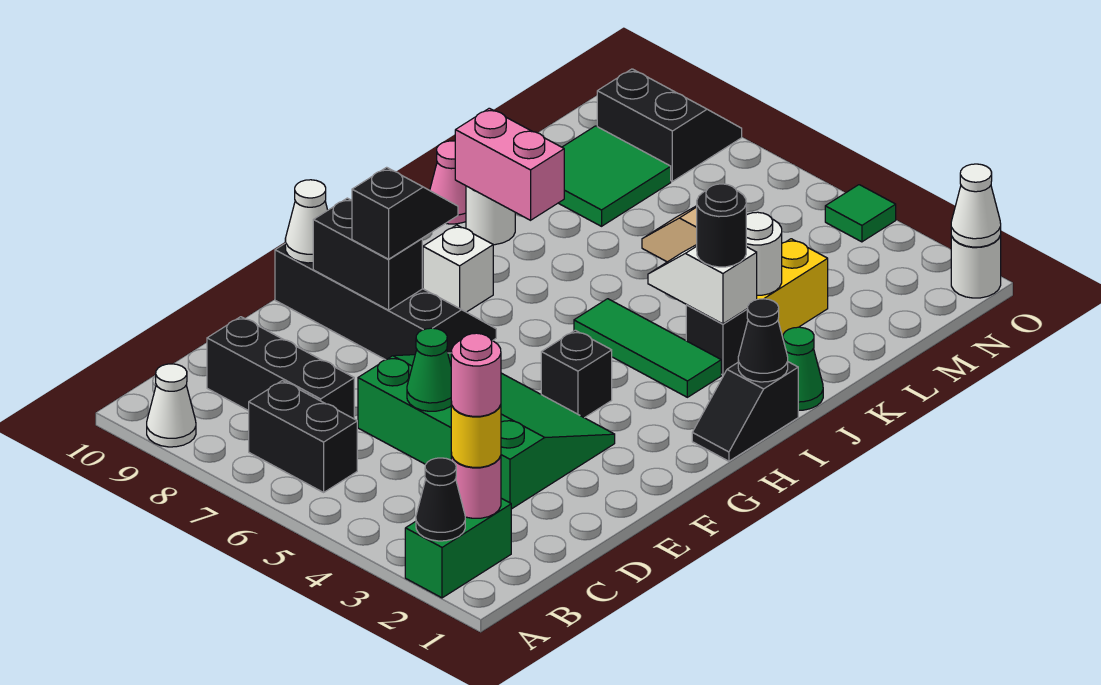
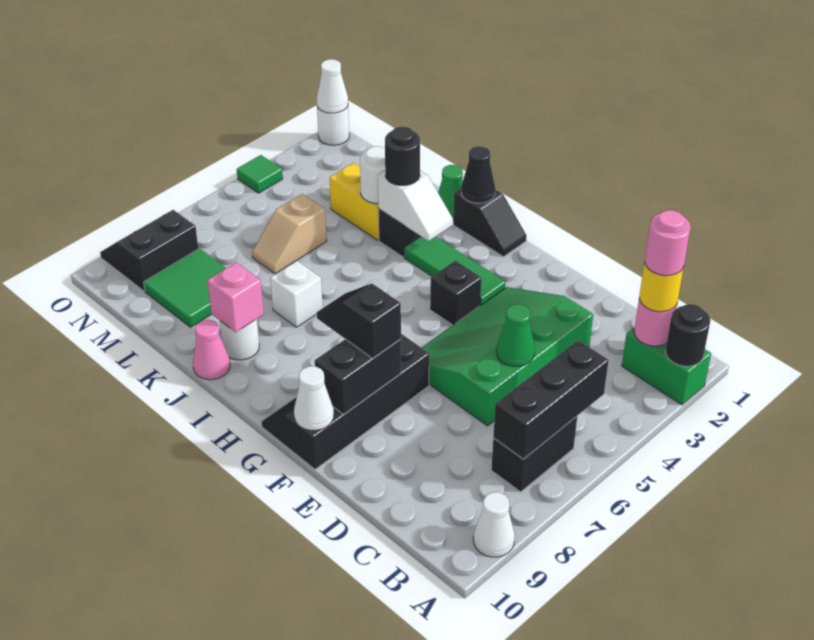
black cone A2 level 2 -> black round brick A2 level 2
black brick C7:C9 level 1 -> black brick B5:B7 level 2
white brick H8 level 1 -> white brick J7 level 1
green tile I3:I5 level 1 -> green tile G3:I3 level 1
white slope J3:J4 level 2 top 3 -> white slope I3:J3 level 2 top J
pink brick J8:J9 level 2 -> pink brick J9 level 2

